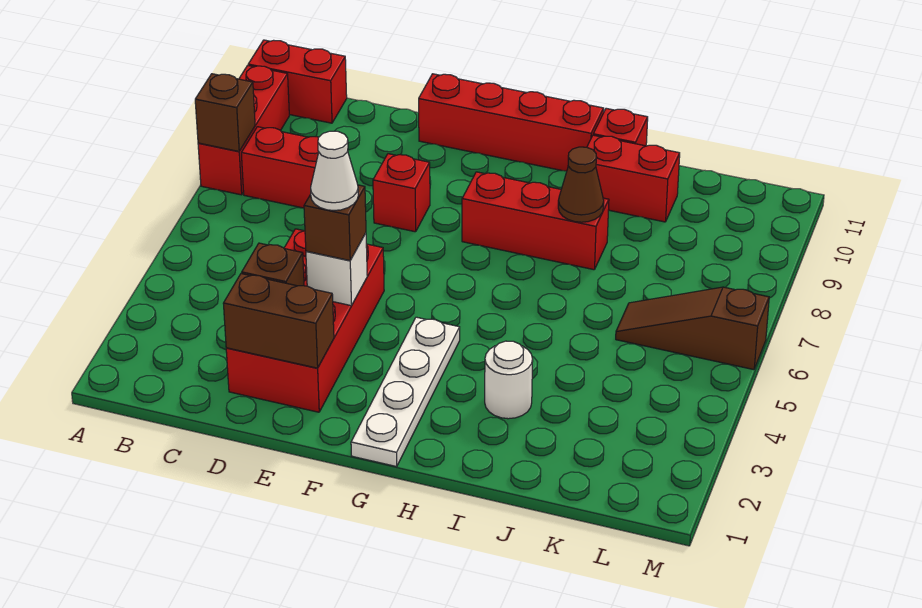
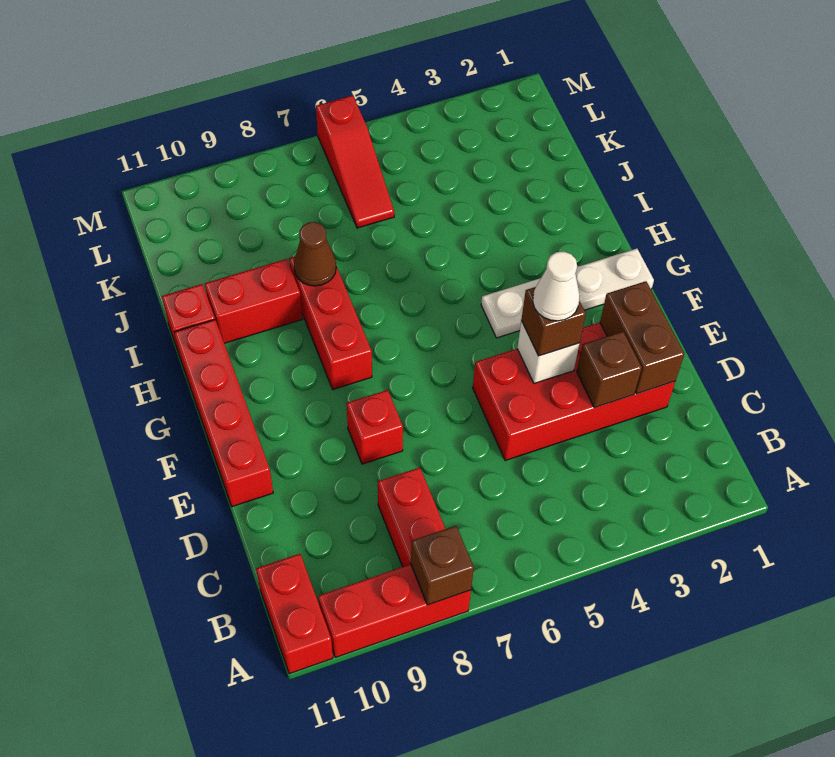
white round brick I3 level 1 -> none
red brick I10:J10 level 1 -> red brick I9:I10 level 1
brown slope K6:M6 level 1 top M -> red slope K6:M6 level 1 top M

